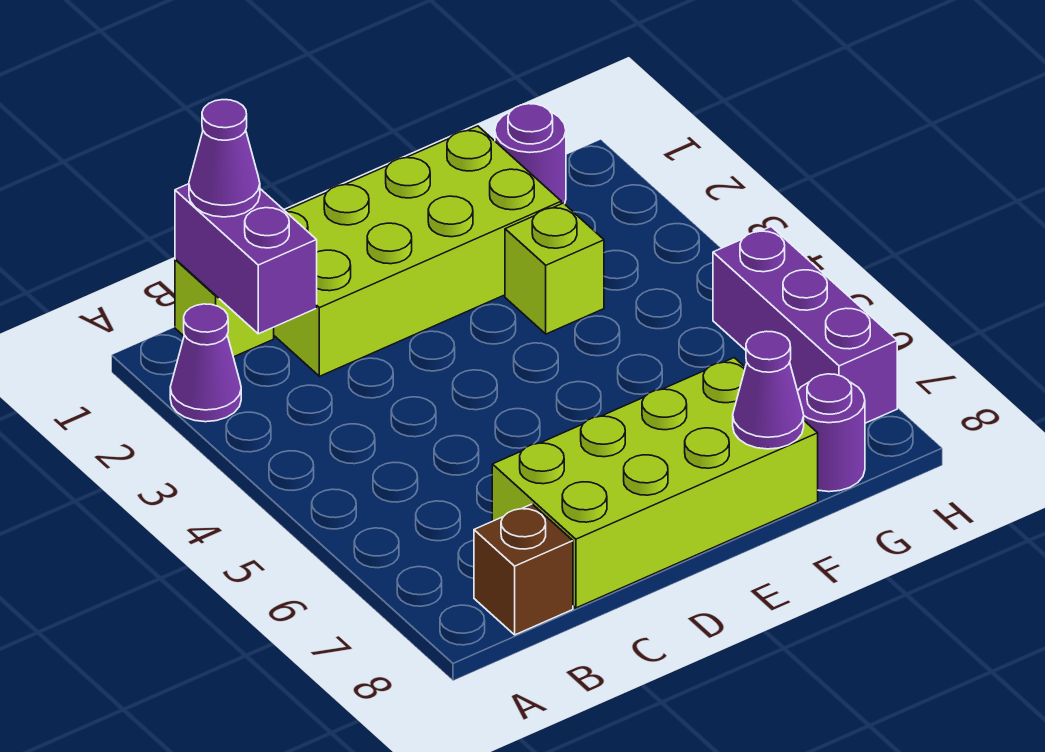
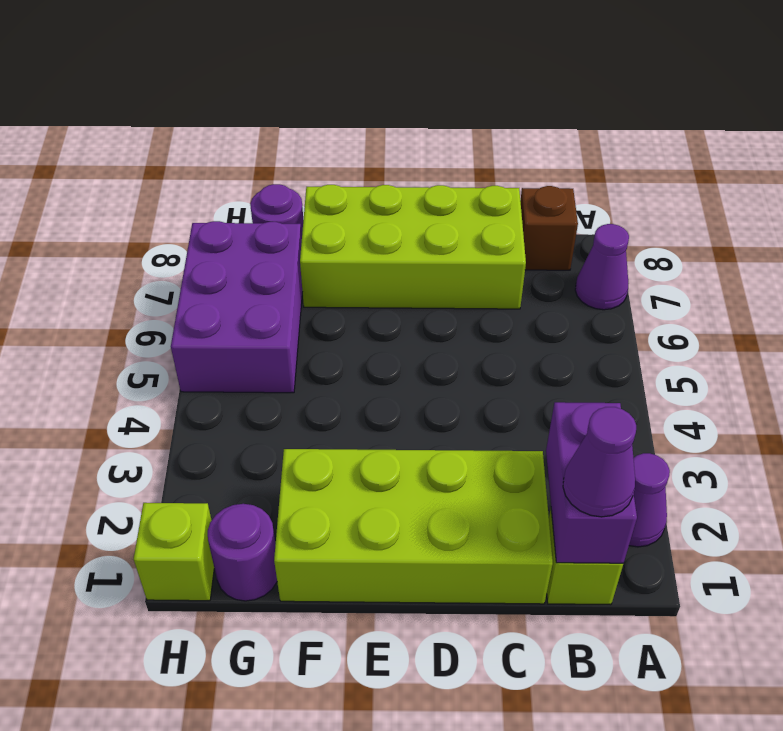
lime brick F3 level 1 -> lime brick H1 level 1
purple cone F8 level 2 -> purple cone A7 level 1
purple brick H5:H7 level 1 -> purple brick G5:H7 level 1

